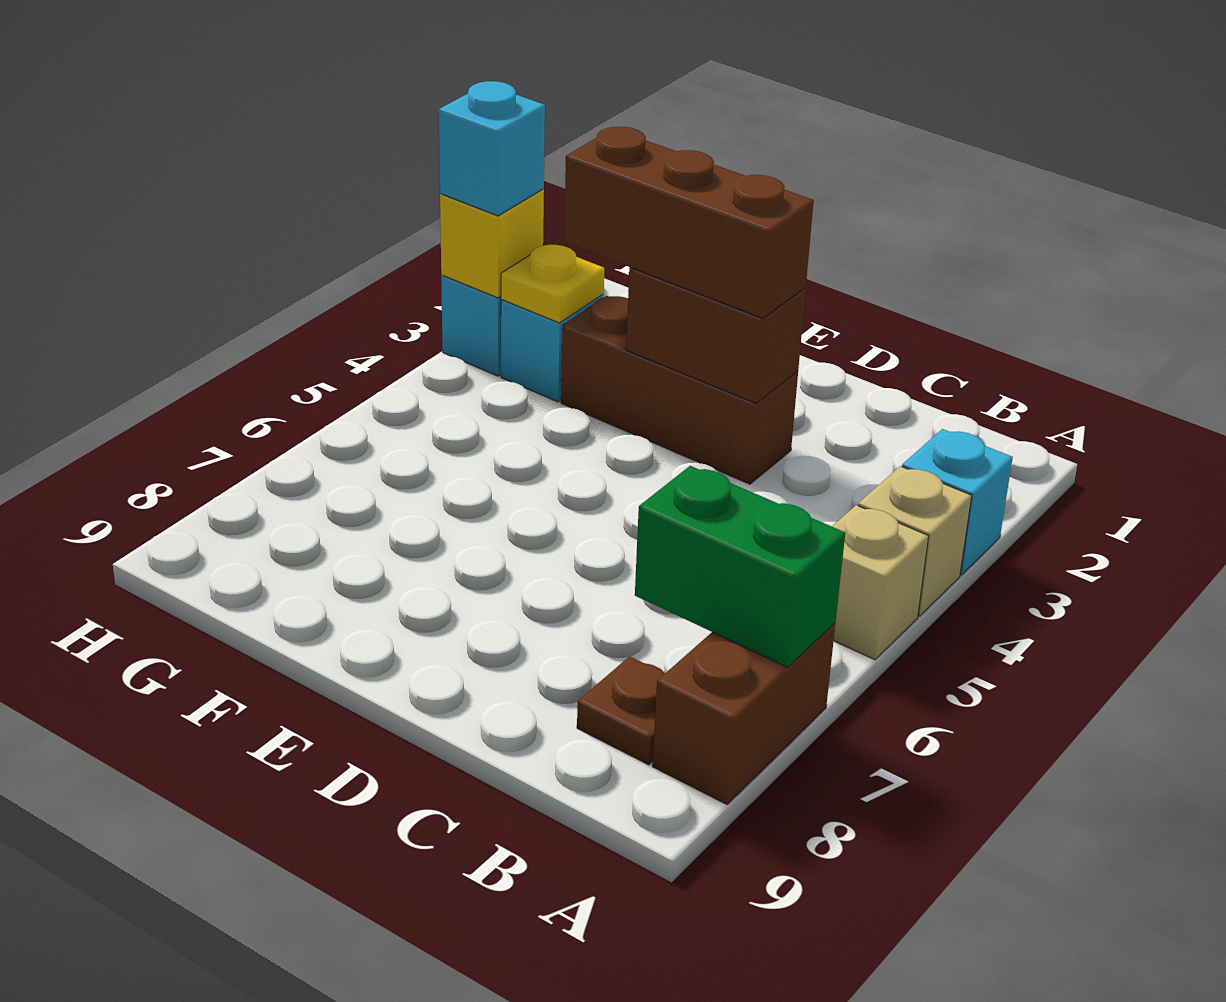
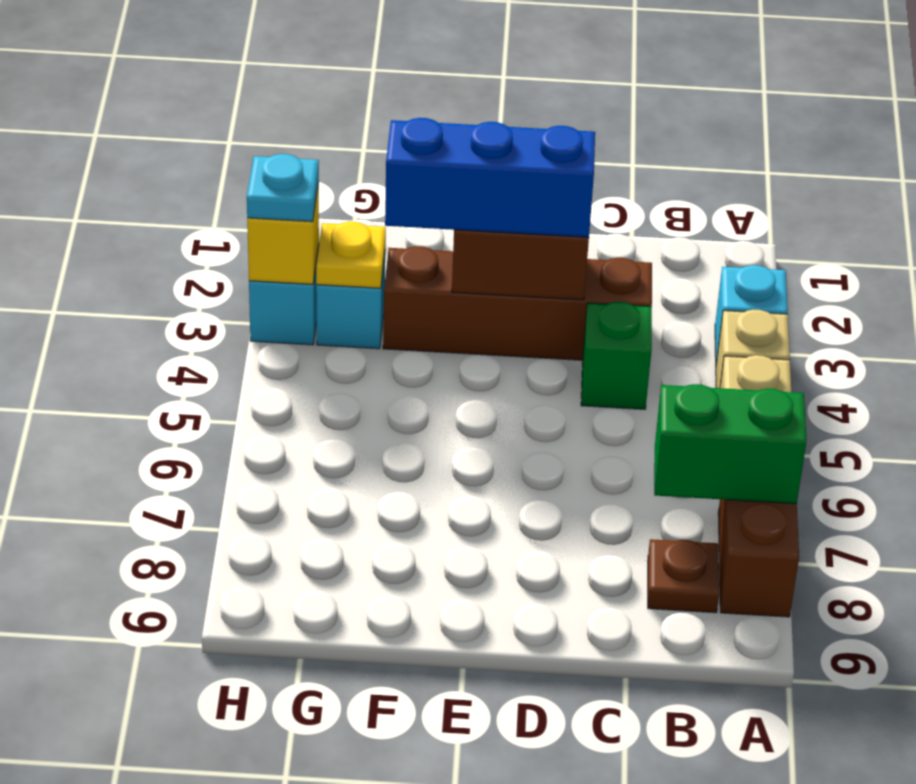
none -> green brick C4 level 1
brown brick D3:F3 level 1 -> brown brick C3:F3 level 1
brown brick D3:F3 level 3 -> blue brick D3:F3 level 3
cyan brick H3 level 3 -> cyan plate H3 level 3

